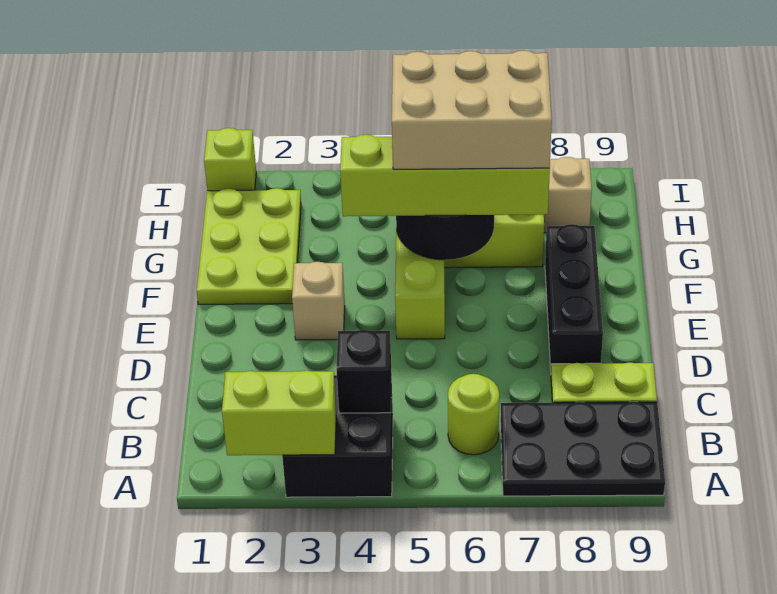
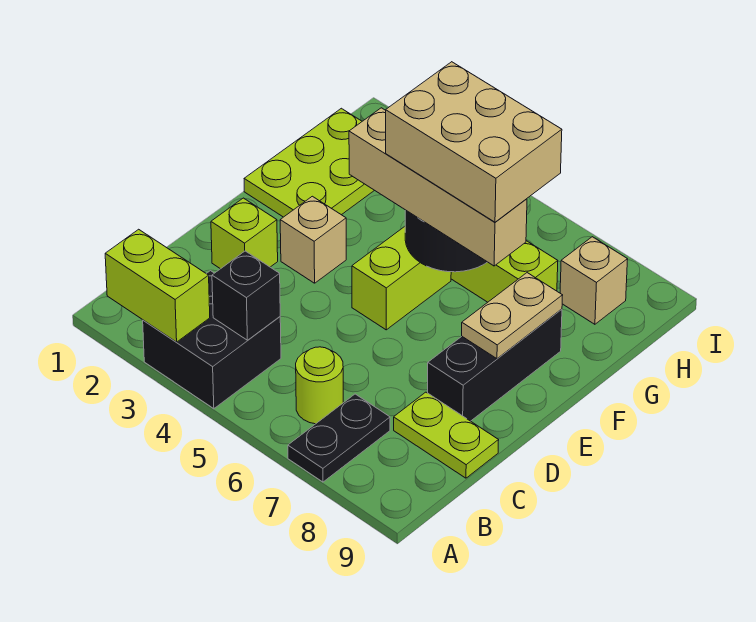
black plate A7:B9 level 1 -> black plate A7:B7 level 1
none -> tan plate E8:F8 level 2
lime brick F4:F7 level 3 -> tan brick F4:F7 level 3
lime brick I1 level 1 -> lime brick D2 level 1

